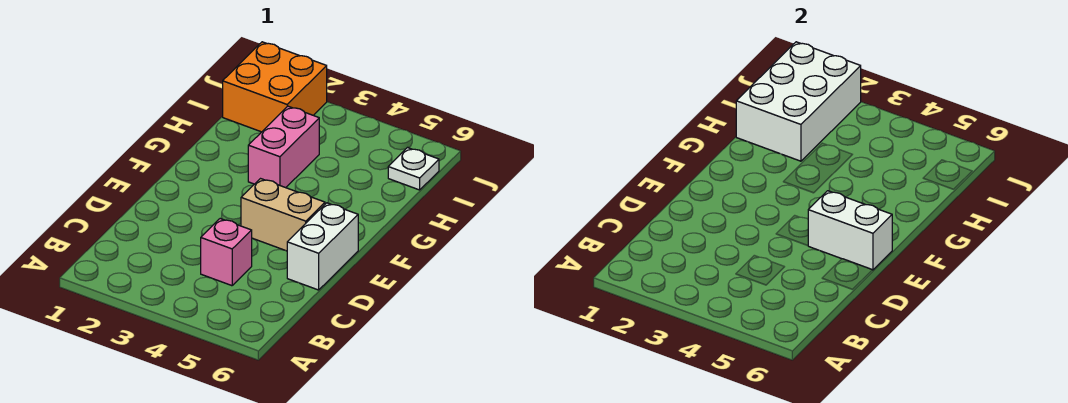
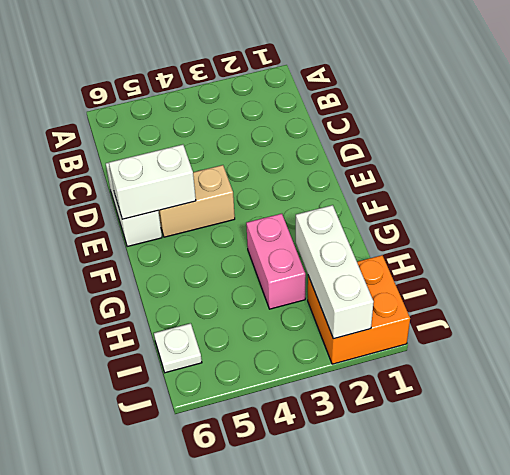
pink brick C4 level 1 -> none
white brick H1:J2 level 2 -> white brick H2:J2 level 2

